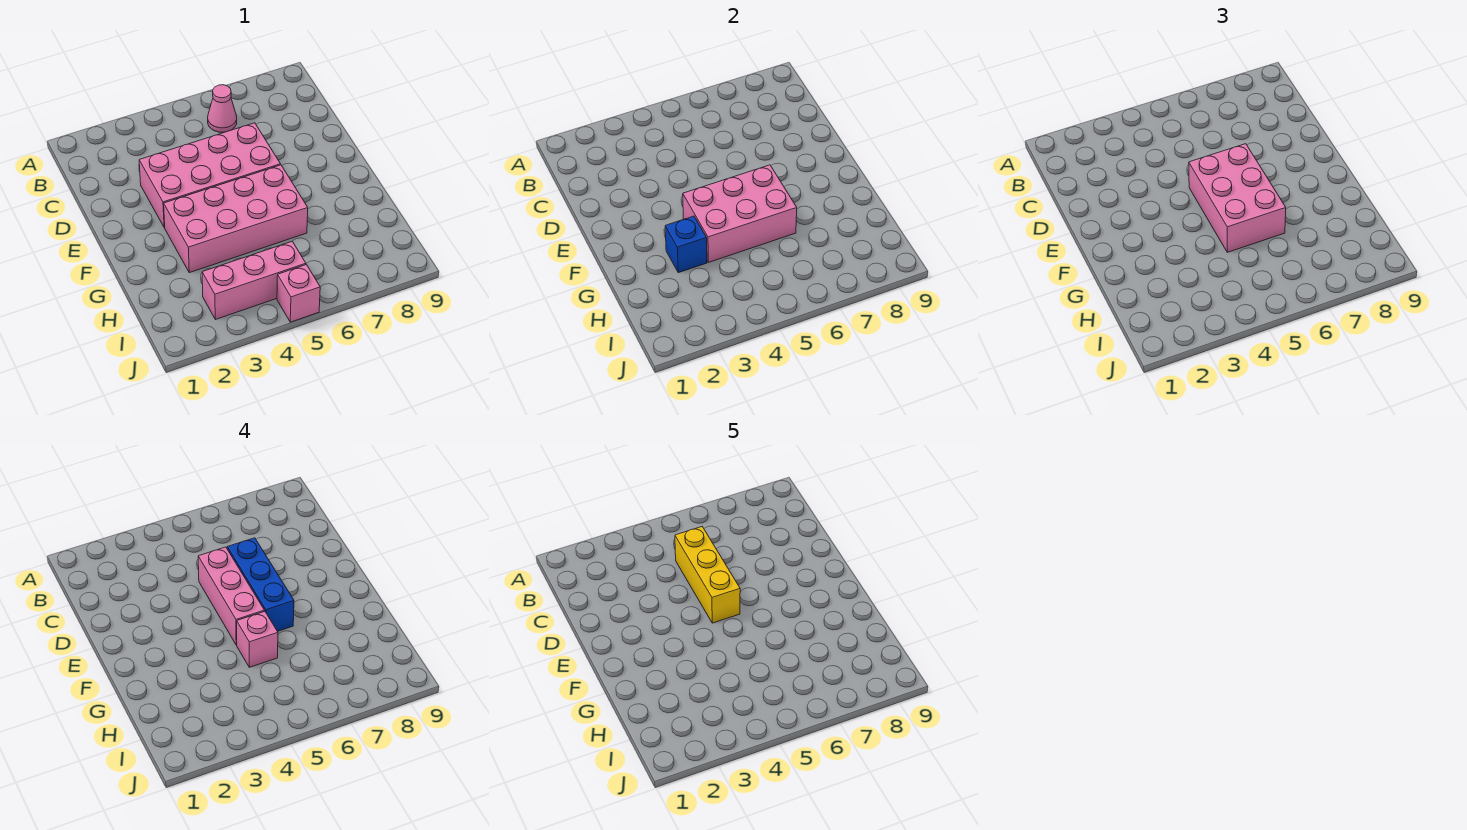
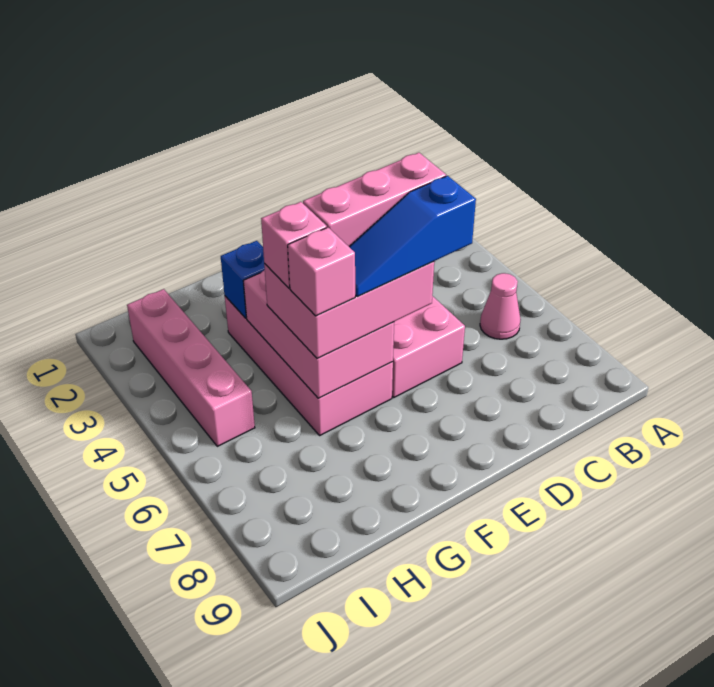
yellow brick C5:E5 level 5 -> none
blue brick D6:F6 level 4 -> blue slope D6:F6 level 4 top D
pink brick I3:I5 level 1 -> pink brick I2:I5 level 1
pink brick J5 level 1 -> pink brick G6 level 4

